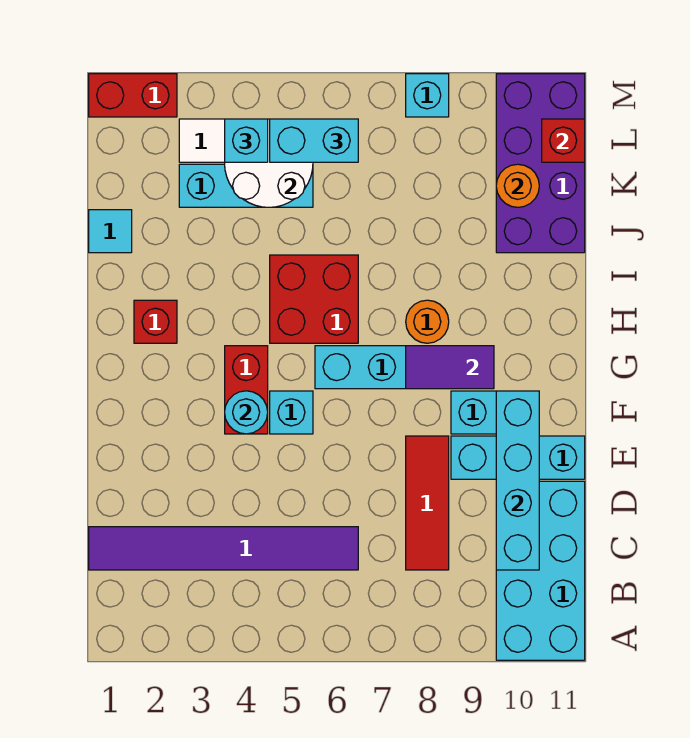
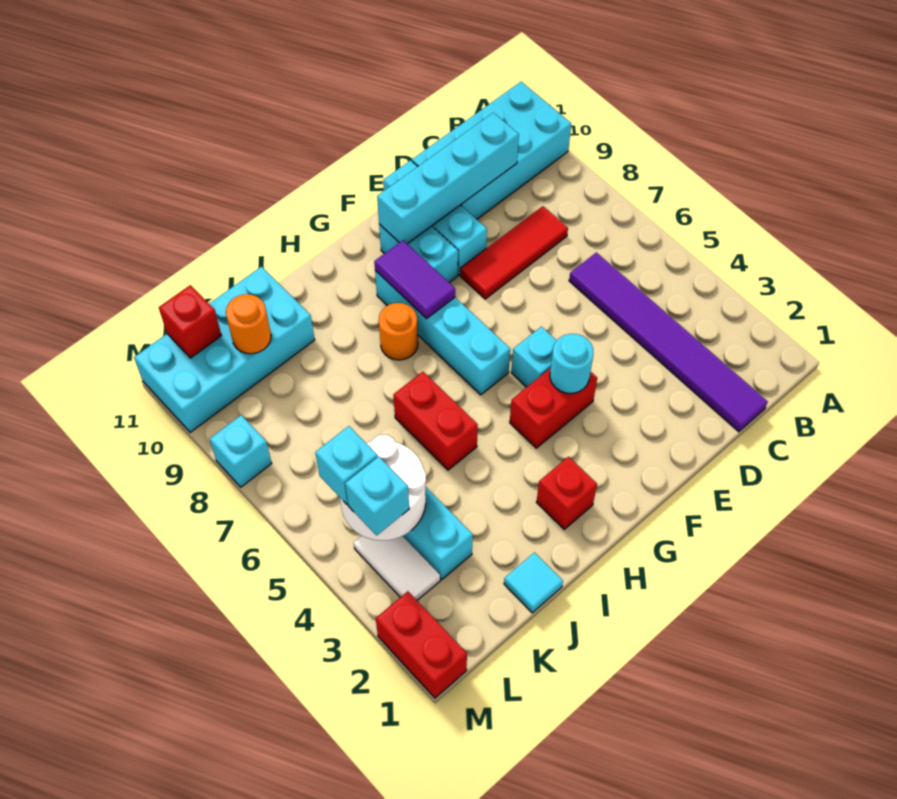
red brick H5:I6 level 1 -> red brick I5:I6 level 1
purple brick J10:M11 level 1 -> cyan brick J10:M11 level 1
cyan brick L5:L6 level 3 -> cyan brick L5 level 3

